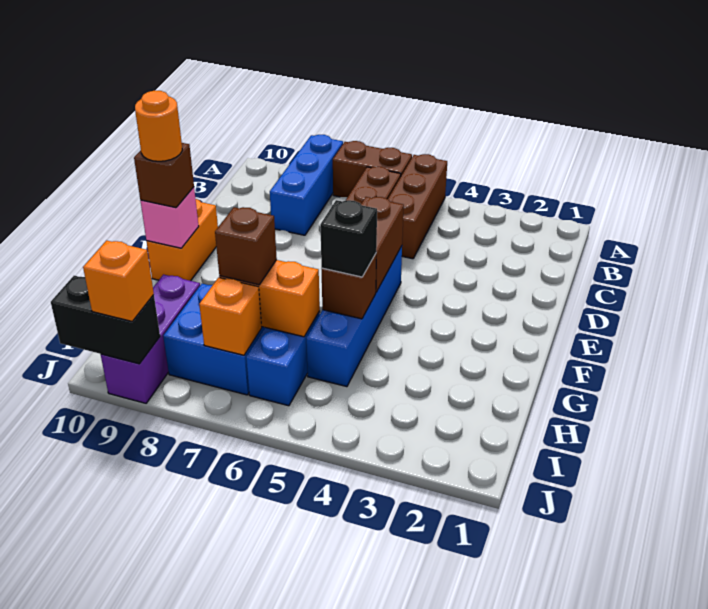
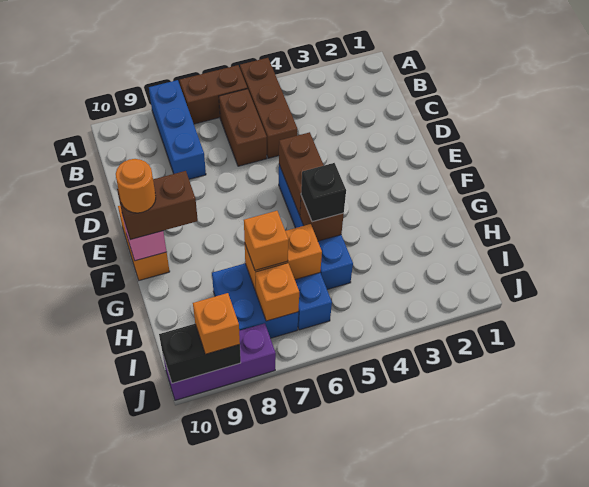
brown brick F10 level 3 -> brown brick F9:F10 level 3
brown brick H7 level 3 -> orange brick H7 level 3
purple brick H9:J9 level 1 -> purple brick J8:J10 level 1

